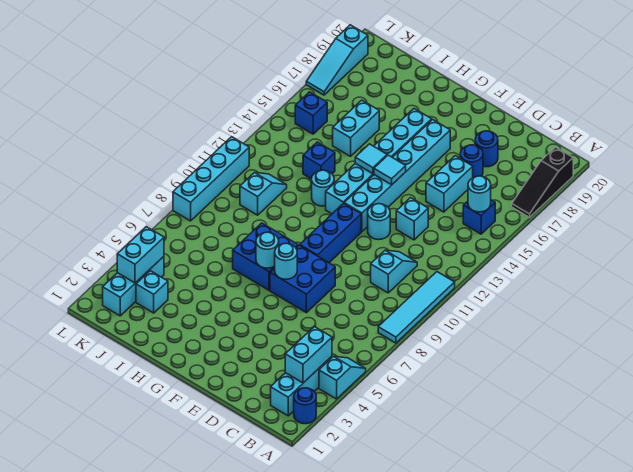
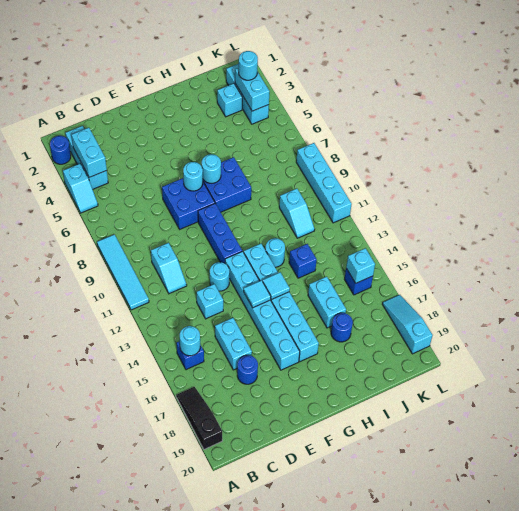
blue round brick D18 level 1 -> blue round brick I17 level 1
none -> cyan round brick K3 level 3
none -> cyan brick K15 level 2

